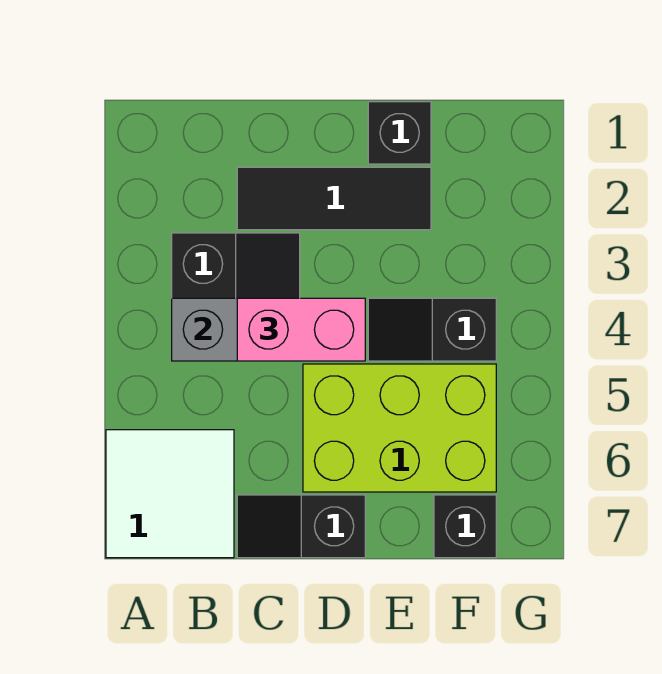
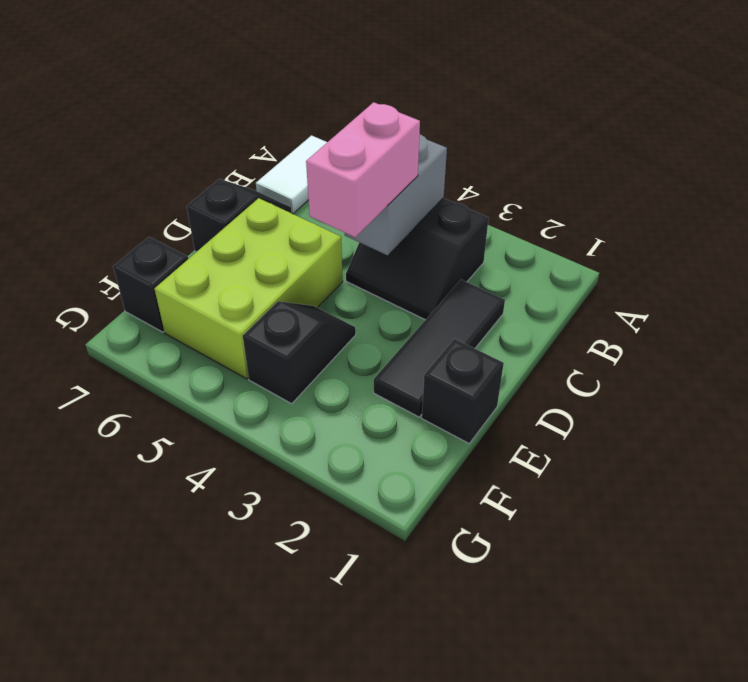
white tile A6:B7 level 1 -> white tile A7:B7 level 1

